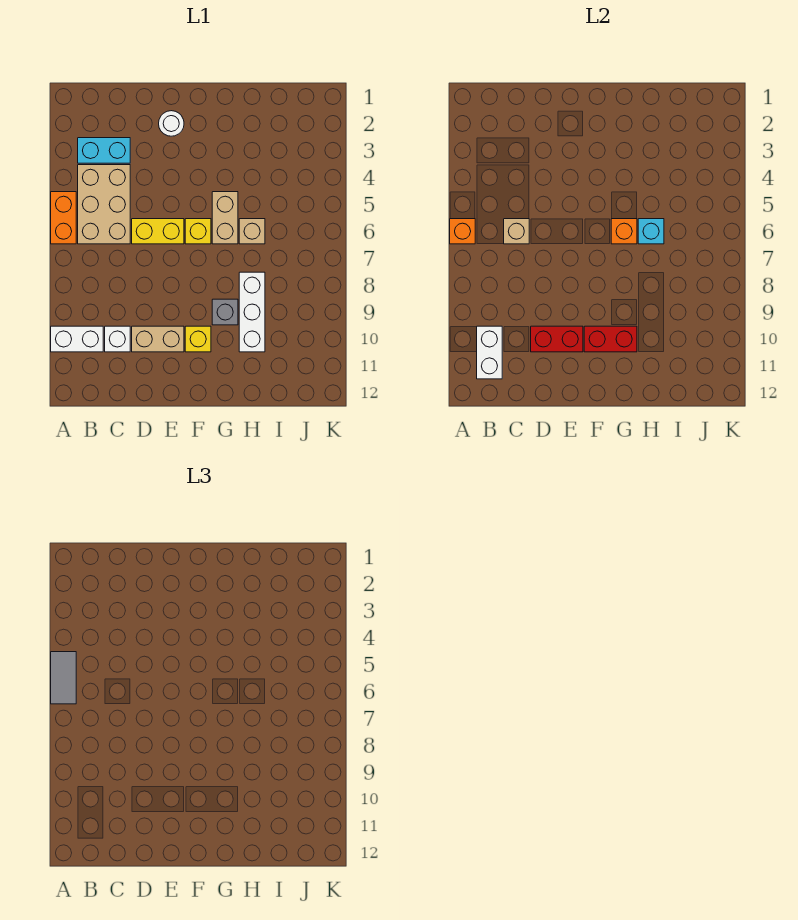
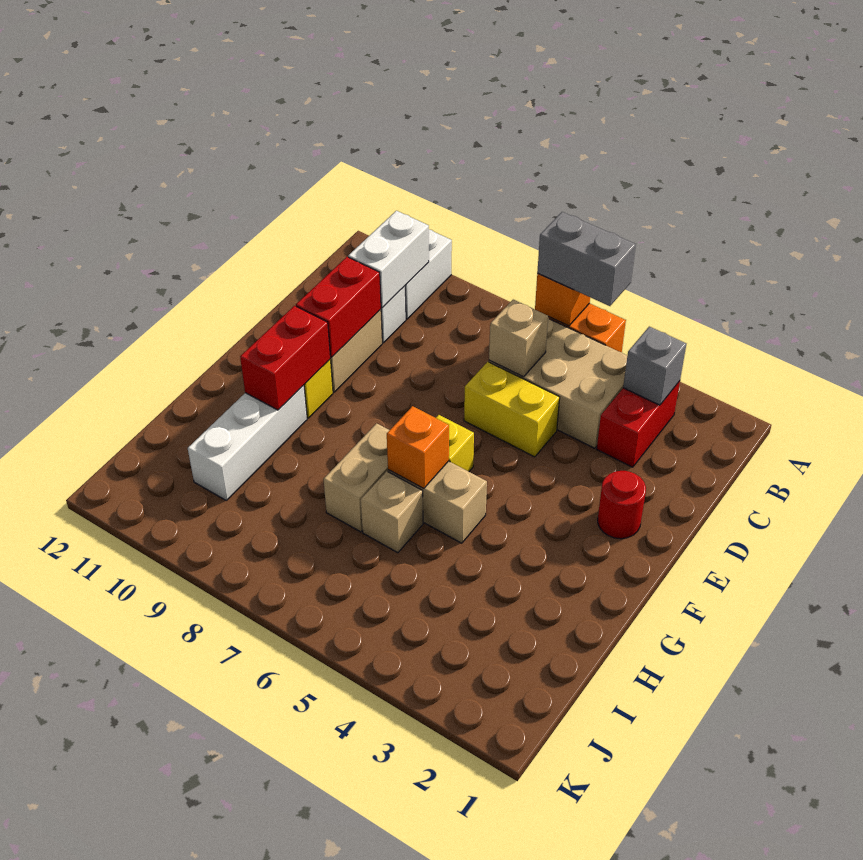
grey tile A5:A6 level 3 -> grey brick A5:A6 level 3
cyan brick B3:C3 level 1 -> red brick B3:C3 level 1
white brick B10:B11 level 2 -> white brick B10:C10 level 2
yellow brick D6:E6 level 1 -> yellow brick D5:D6 level 1
white round brick E2 level 1 -> red round brick E2 level 1
none -> tan brick G7:H7 level 1
grey brick G9 level 1 -> grey brick B3 level 2
cyan brick H6 level 2 -> none
white brick H8:H10 level 1 -> white brick G10:I10 level 1

